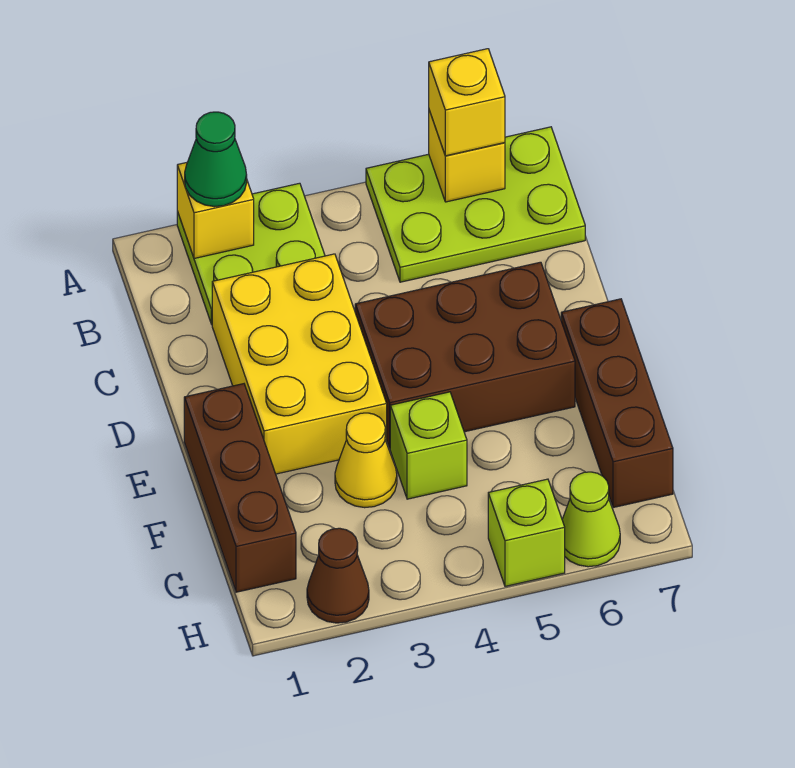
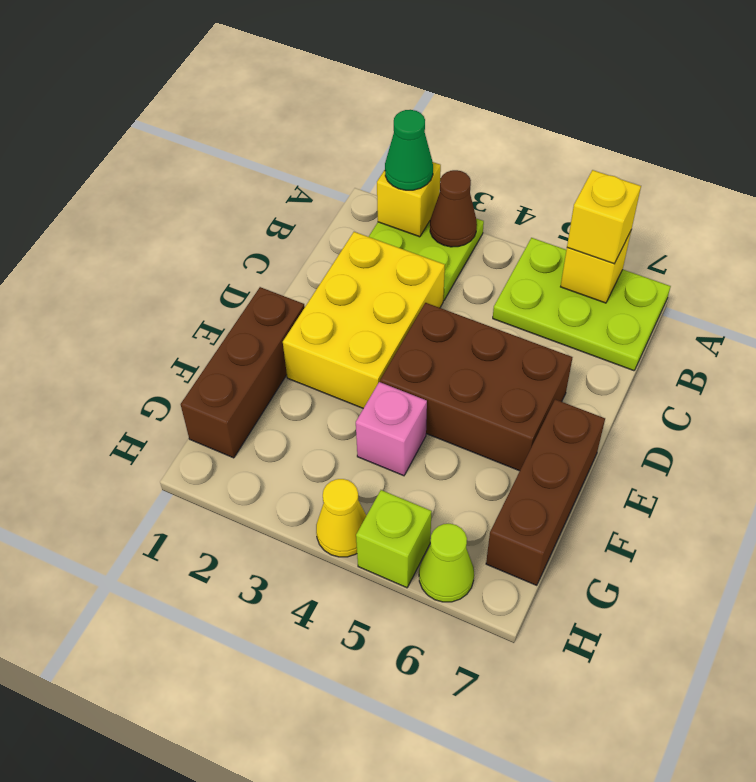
yellow cone F3 level 1 -> yellow cone H4 level 1
lime brick F4 level 1 -> pink brick F4 level 1
brown cone H2 level 1 -> brown cone A3 level 2

